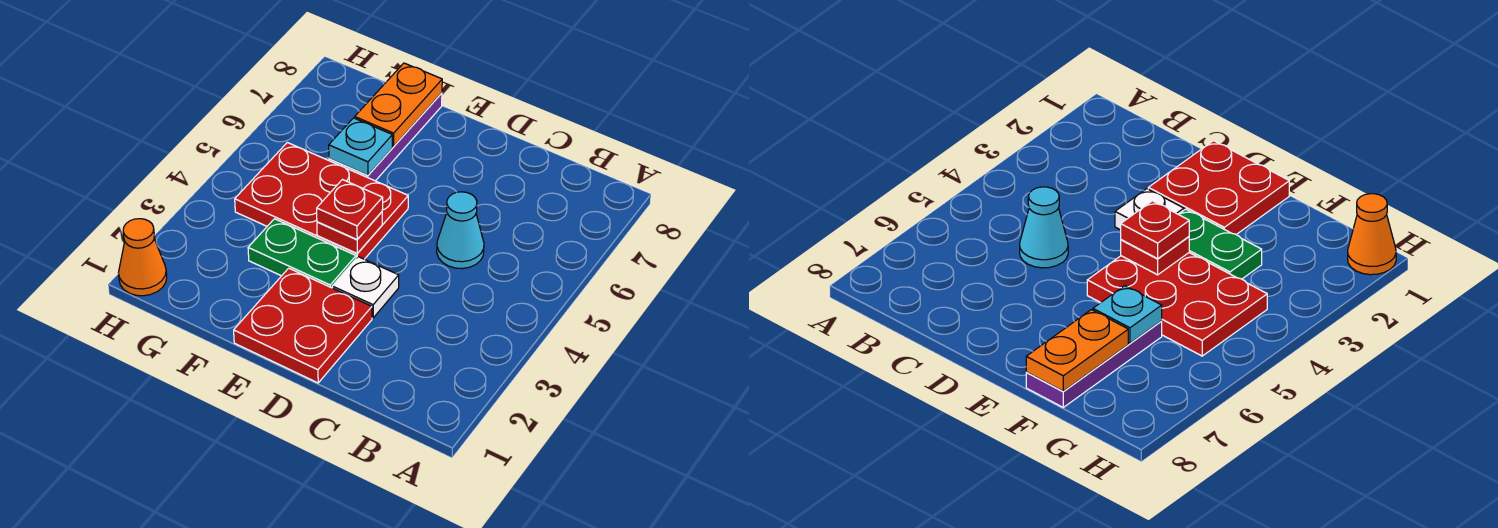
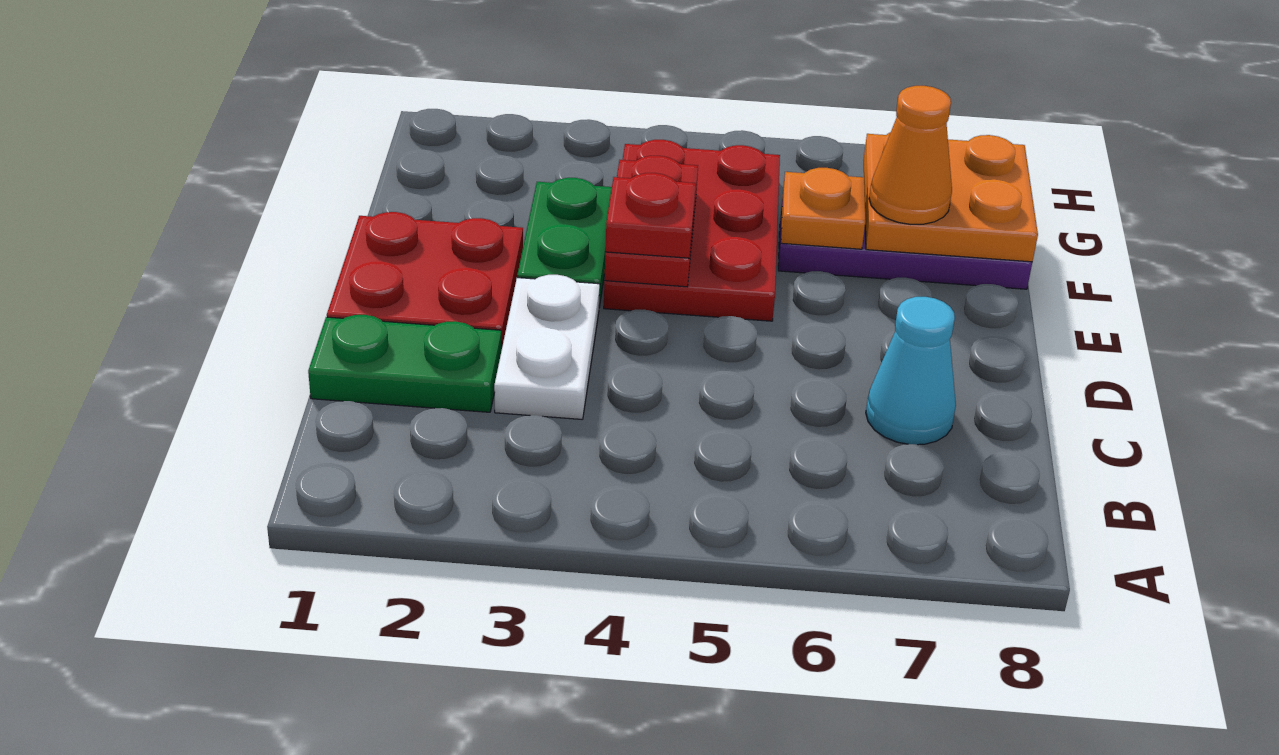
none -> green plate C1:C2 level 1
cyan cone C5 level 1 -> cyan cone C7 level 1
white plate D3 level 1 -> white plate C3:D3 level 1
red plate E4 level 2 -> red plate E4:F4 level 2
cyan plate F6 level 2 -> orange plate F6 level 2
orange plate F7:F8 level 2 -> orange plate F7:G8 level 2
orange cone H1 level 1 -> orange cone F7 level 3

